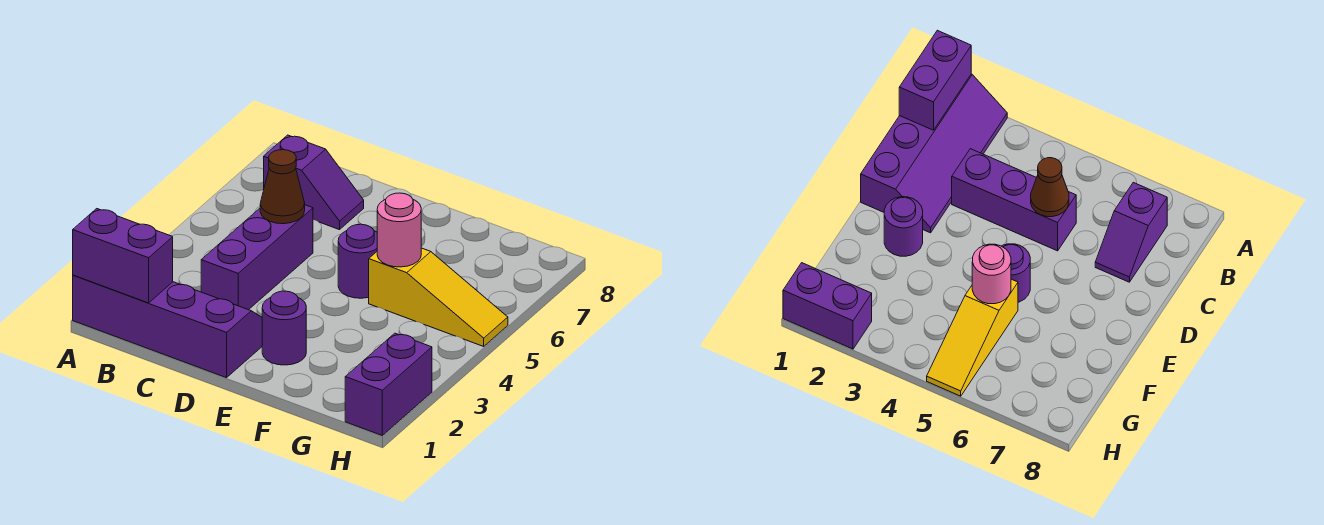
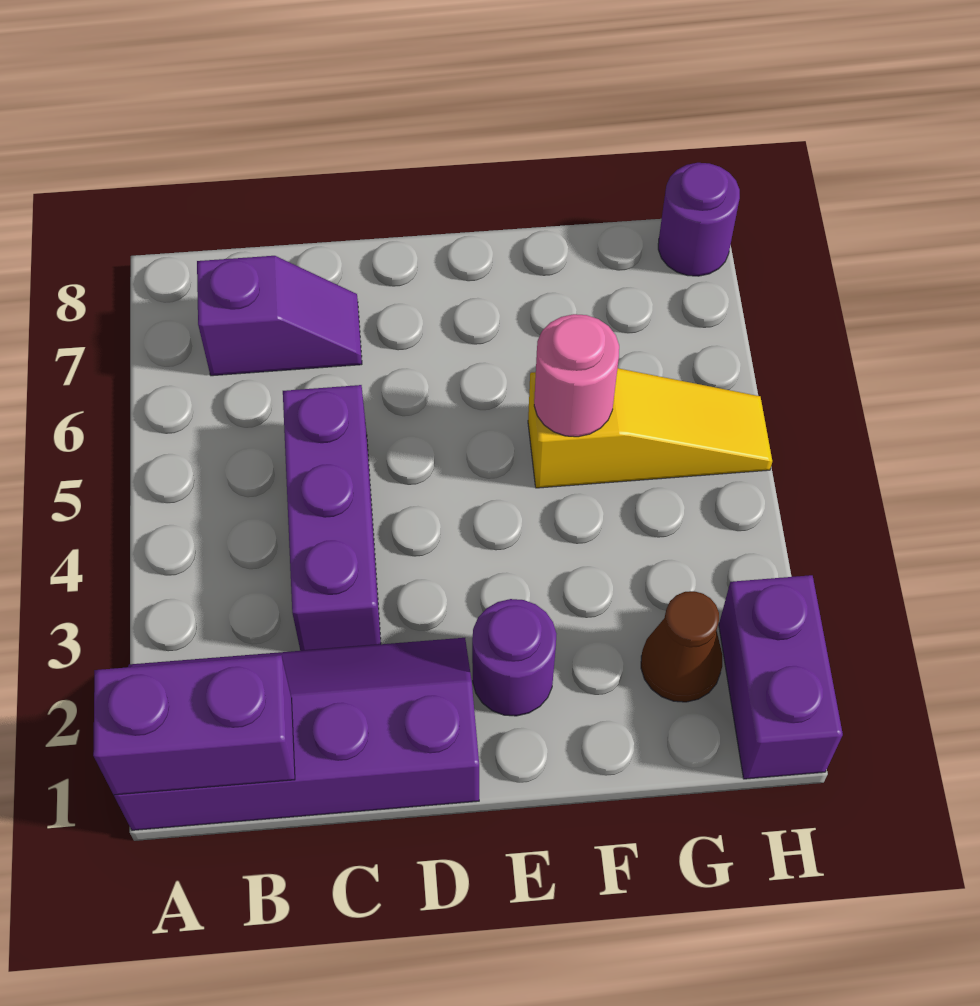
brown cone C5 level 2 -> brown cone G2 level 1
purple round brick E5 level 1 -> purple round brick H8 level 1

